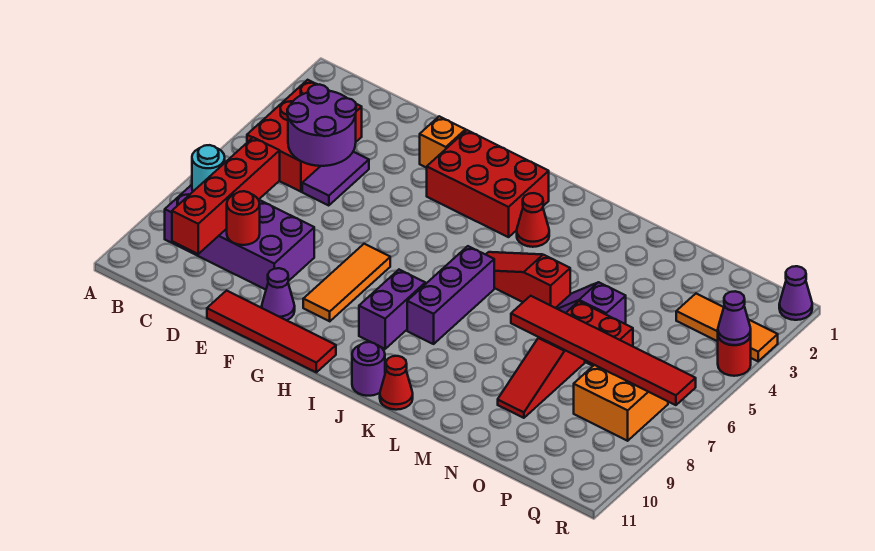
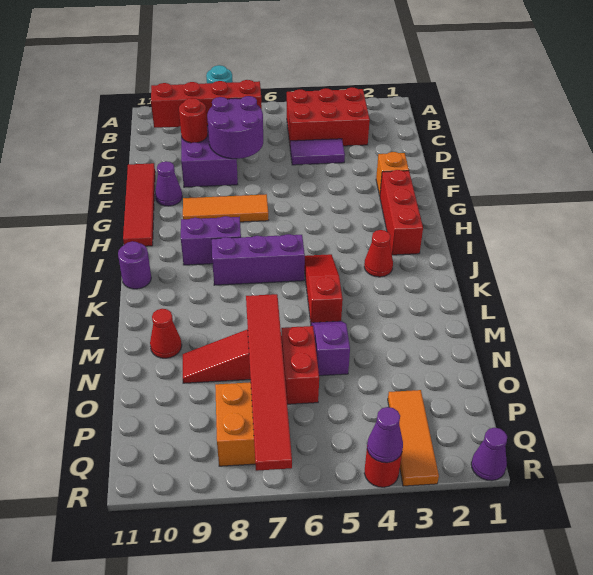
purple round brick C4:D5 level 2 -> purple round brick D7:E8 level 2
red brick G2:I3 level 1 -> red brick G2:I2 level 1
red cone K11 level 1 -> red cone M10 level 1

